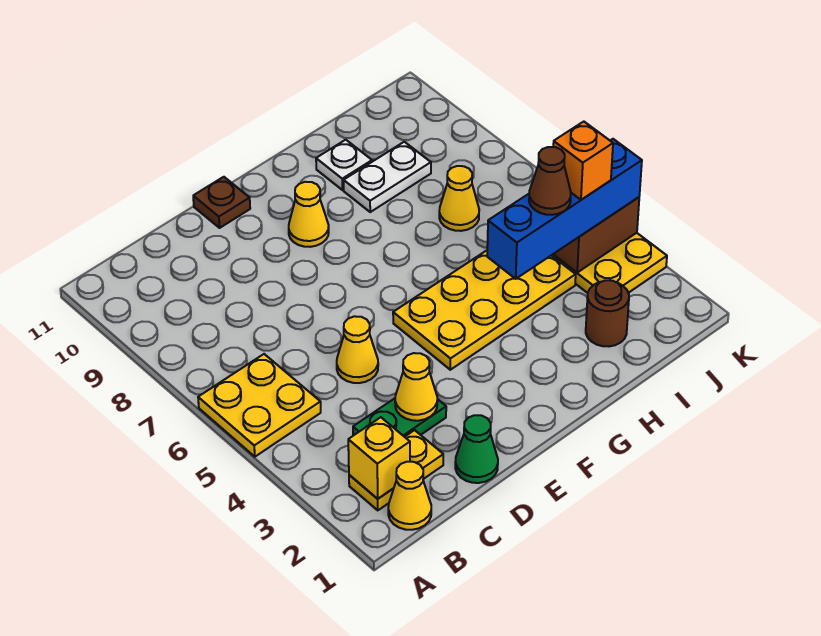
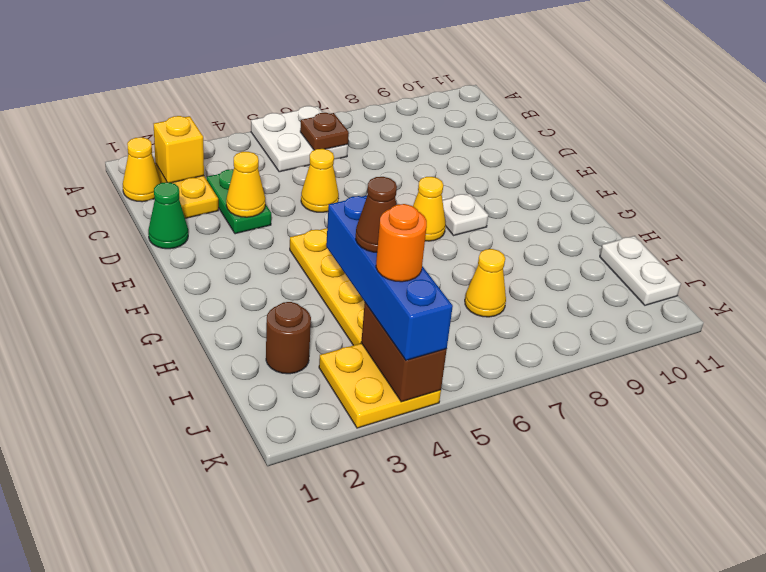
yellow plate A5:B6 level 1 -> white plate A5:B6 level 1
brown plate E11 level 1 -> brown plate B6 level 2
yellow cone F9 level 1 -> yellow cone F7 level 1
white plate H9:I9 level 1 -> white plate I11:J11 level 1
white plate H10 level 1 -> white plate F8 level 1
orange brick J4 level 4 -> orange round brick J4 level 4

